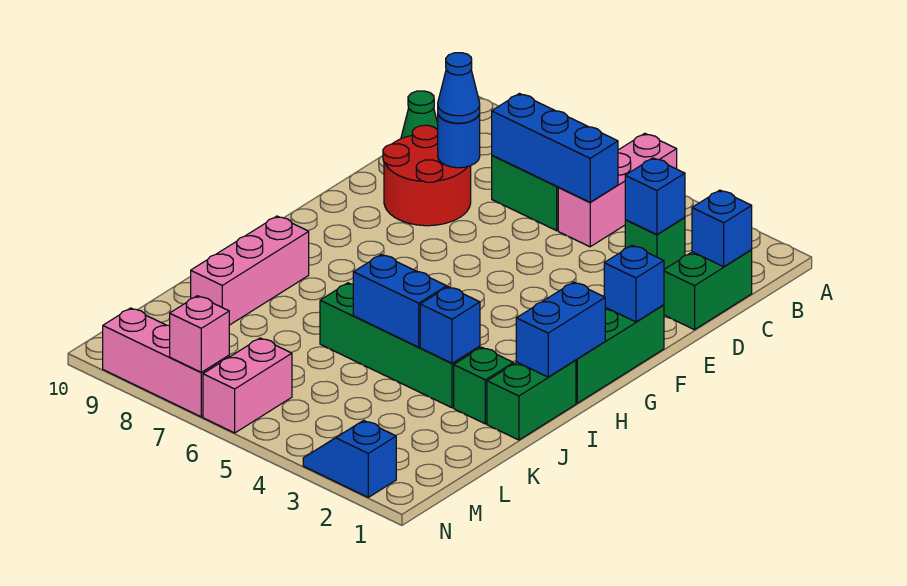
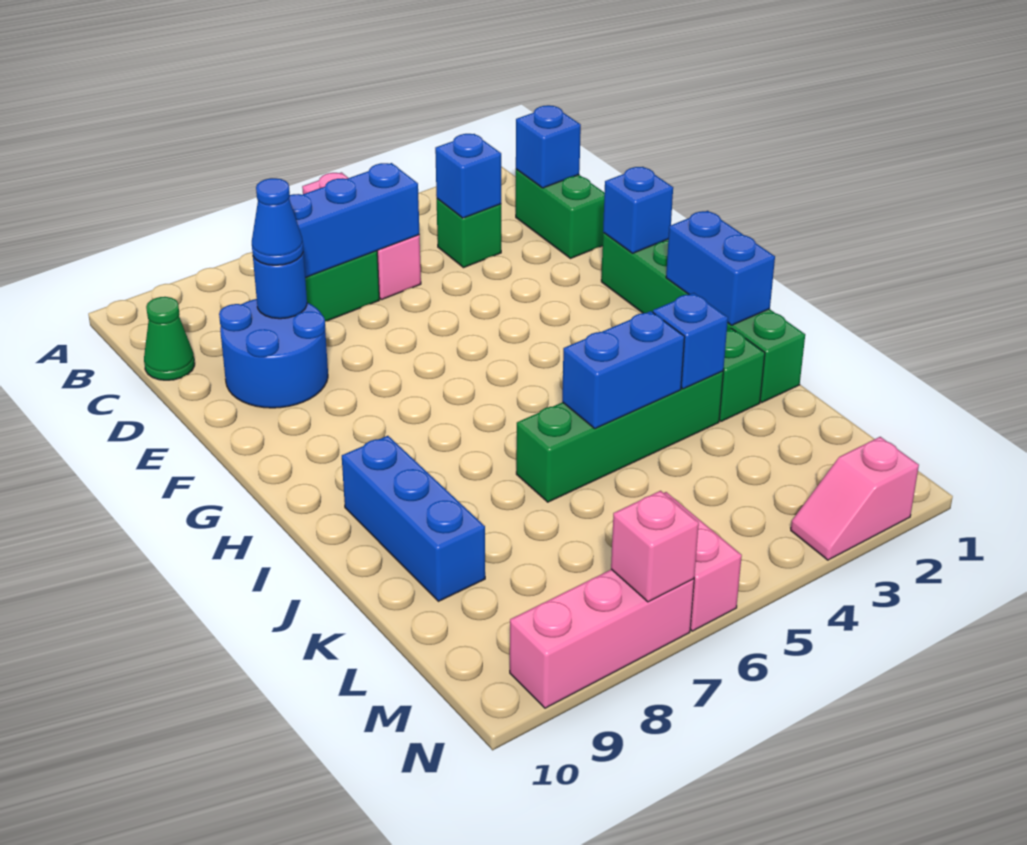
red round brick D8:E9 level 1 -> blue round brick D8:E9 level 1
pink brick I9:K9 level 1 -> blue brick I9:K9 level 1
blue slope N2:N3 level 1 top 2 -> pink slope N2:N3 level 1 top 2

